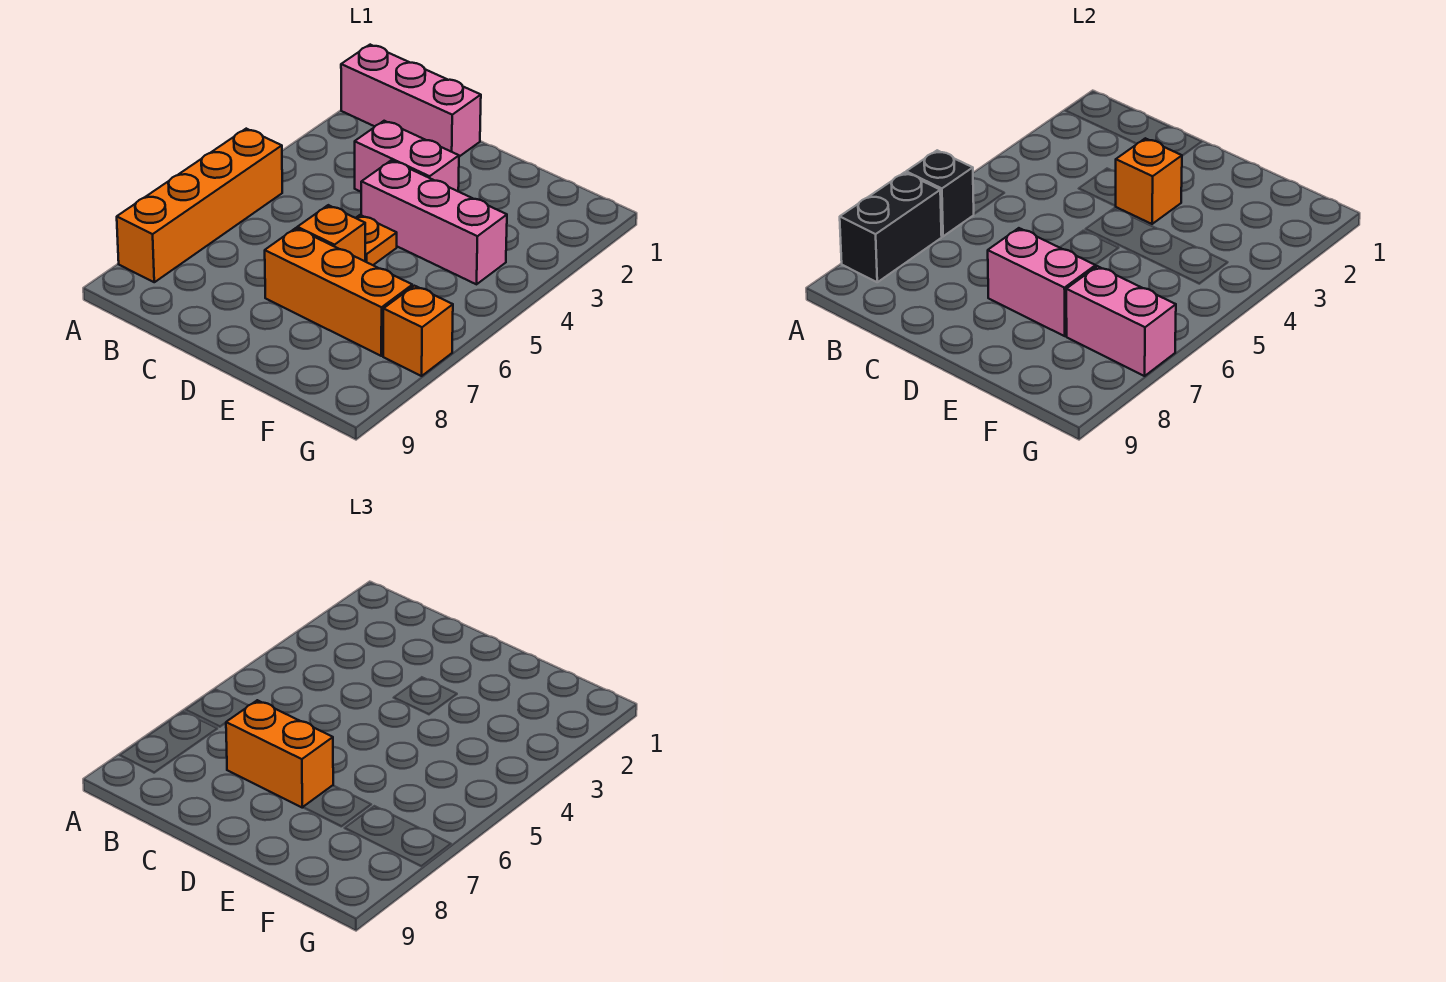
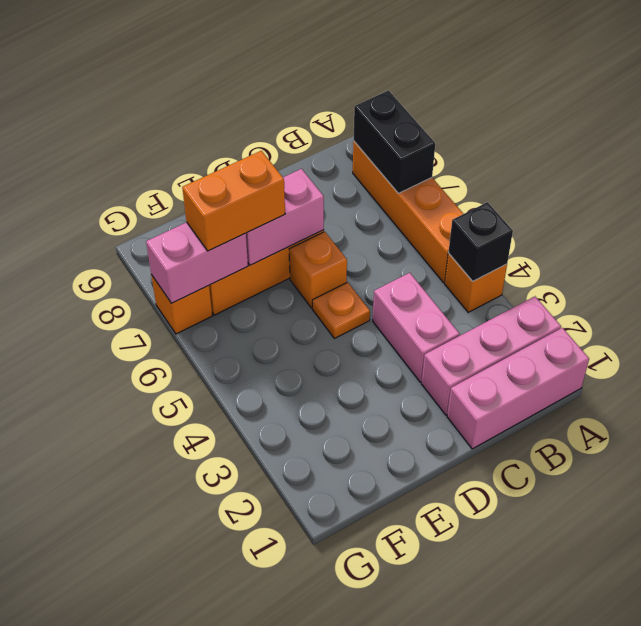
black brick A6 level 2 -> black brick A4 level 2
pink brick C3:D3 level 1 -> pink brick C3:C4 level 1
orange brick C7:D7 level 3 -> orange brick E7:F7 level 3
orange brick D3 level 2 -> orange brick A4 level 1
pink brick D4:F4 level 1 -> pink brick A2:C2 level 1

